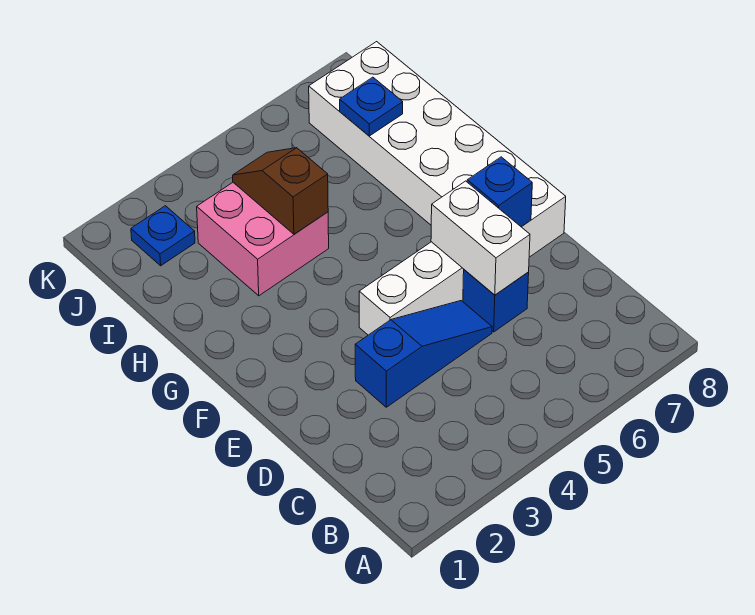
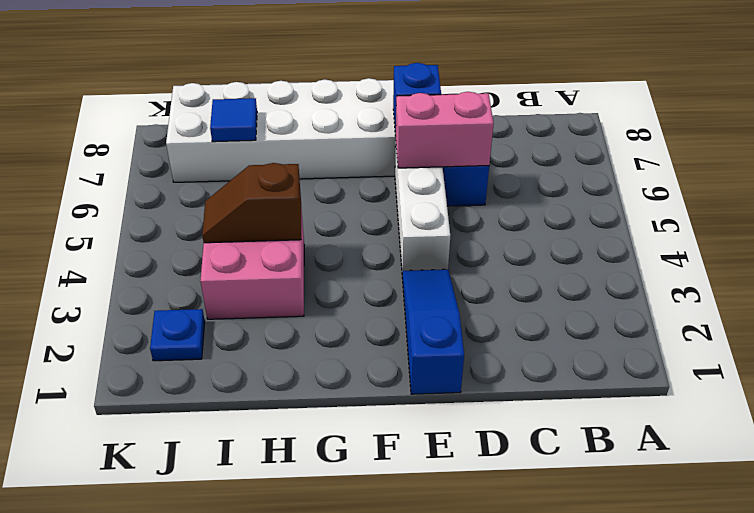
blue slope D3:D5 level 1 top 3 -> blue slope E1:E3 level 1 top 1
white brick D6:E6 level 2 -> pink brick D6:E6 level 2
blue plate I7 level 2 -> blue tile I7 level 2

